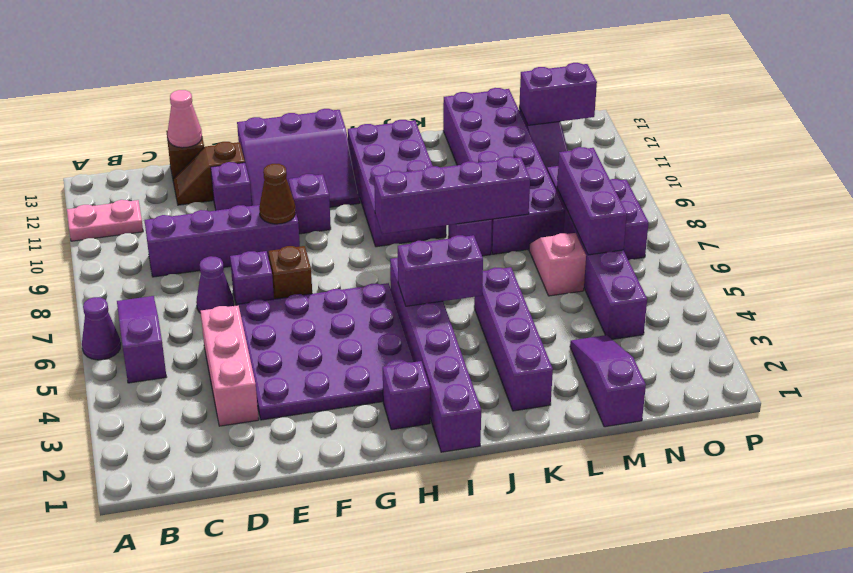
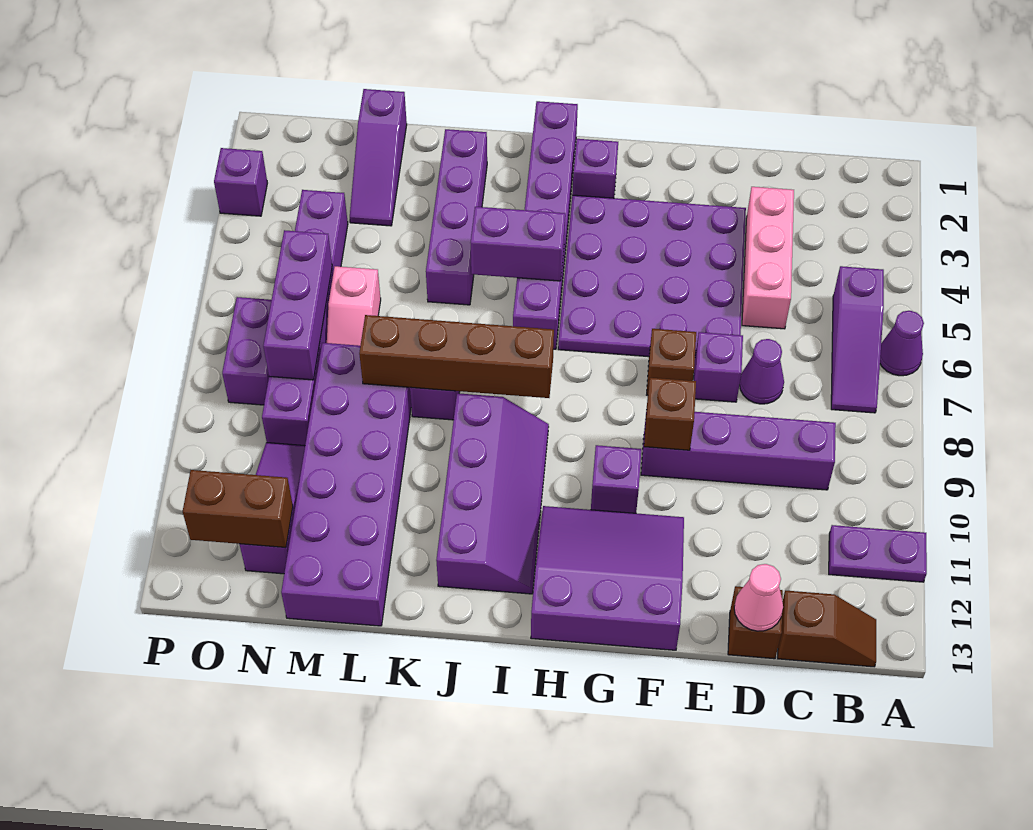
pink plate A11:B11 level 1 -> purple plate A11:B11 level 1
brown slope D12:E12 level 1 top E -> brown slope B13:C13 level 1 top C
purple brick E11 level 1 -> purple brick P3 level 1
brown cone F9 level 2 -> brown brick F9 level 2
purple brick I8:L8 level 2 -> brown brick I8:L8 level 2
purple brick I9:J12 level 1 -> purple slope I9:J12 level 1 top J
purple brick N12:O12 level 2 -> brown brick N12:O12 level 2

